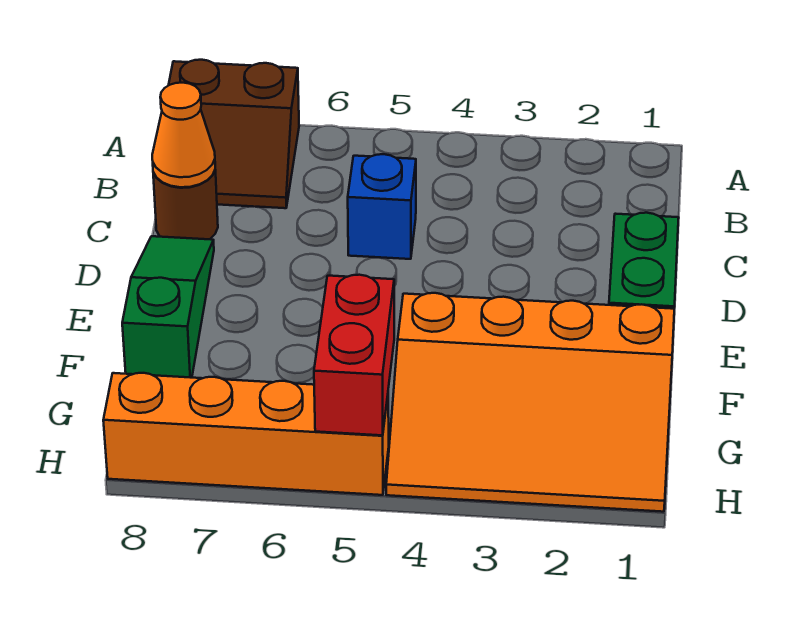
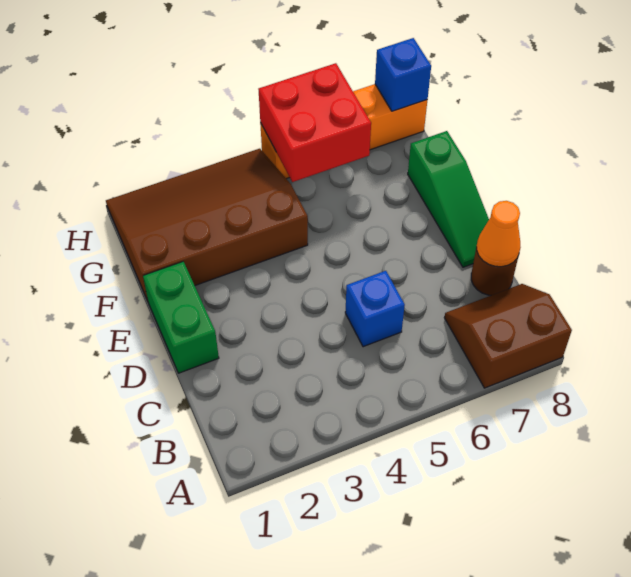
orange slope F1:H4 level 1 top F -> brown slope F1:H4 level 1 top F
red brick G5:H5 level 2 -> red brick G5:H6 level 2
none -> blue brick H8 level 2

